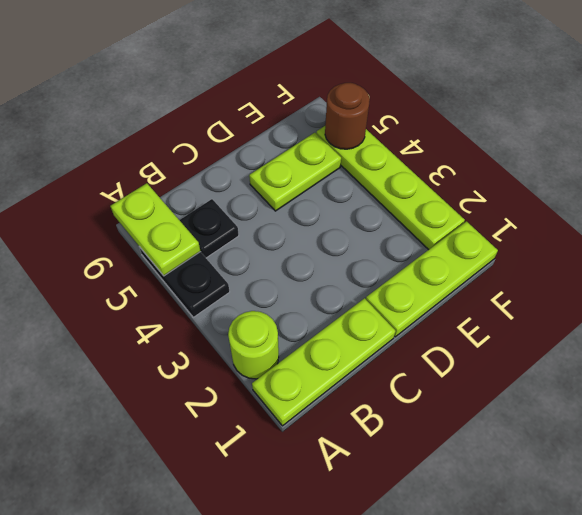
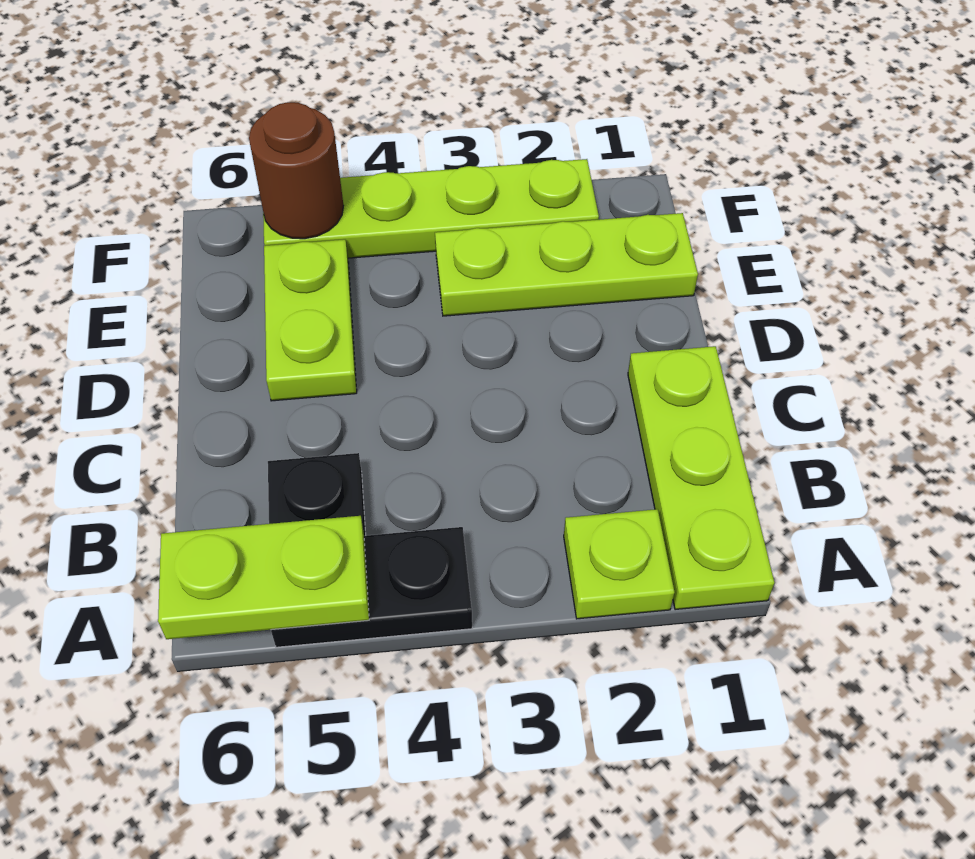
lime round brick A2 level 1 -> lime plate A2 level 1
lime plate D1:F1 level 1 -> lime plate E1:E3 level 1

